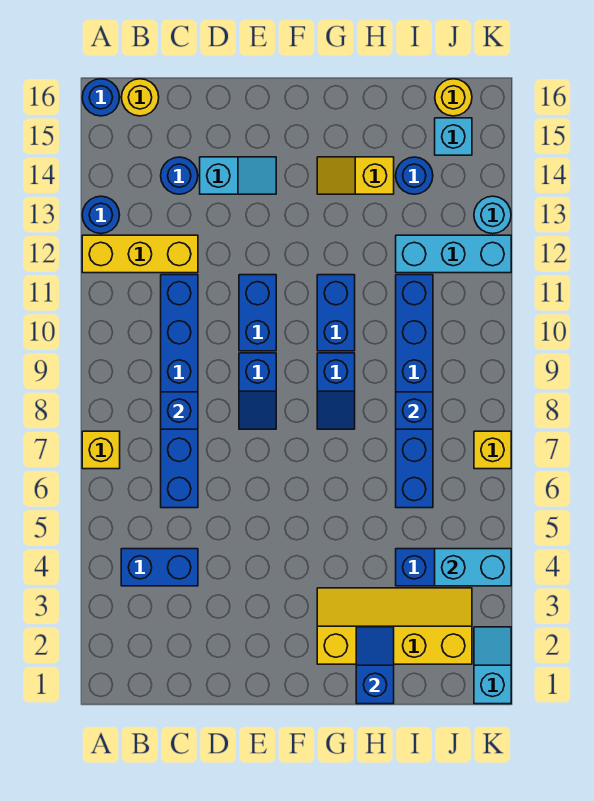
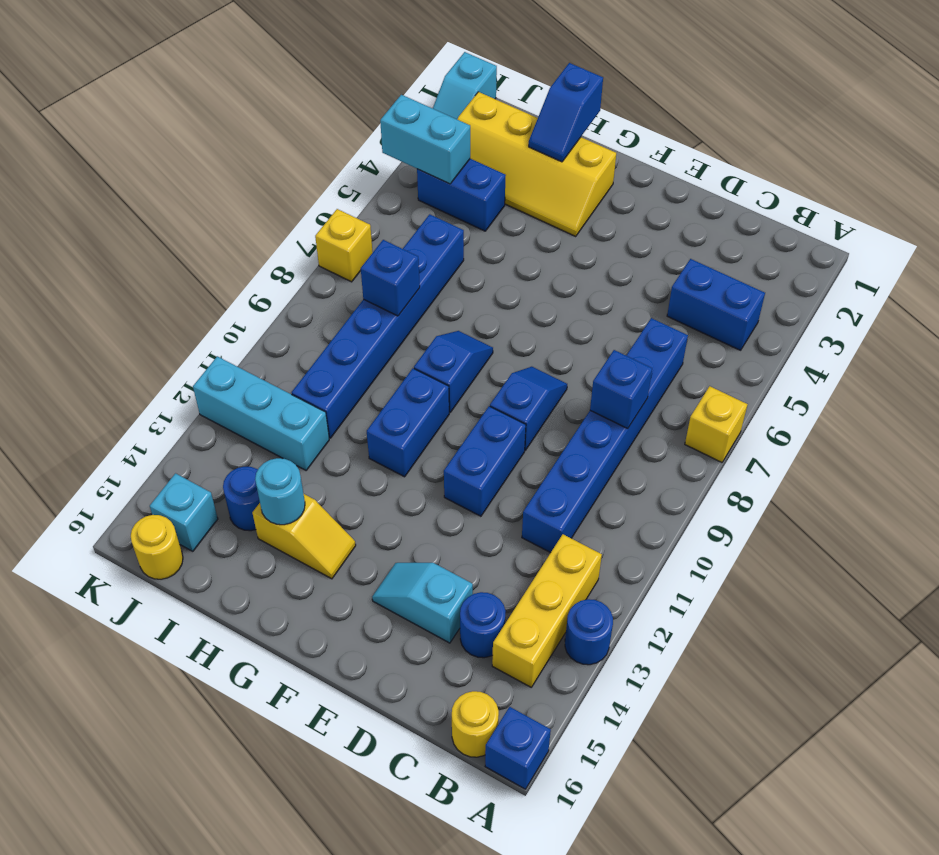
yellow brick A12:C12 level 1 -> yellow brick B12:B14 level 1
blue round brick A16 level 1 -> blue brick A16 level 1
cyan round brick K13 level 1 -> cyan round brick H14 level 2

